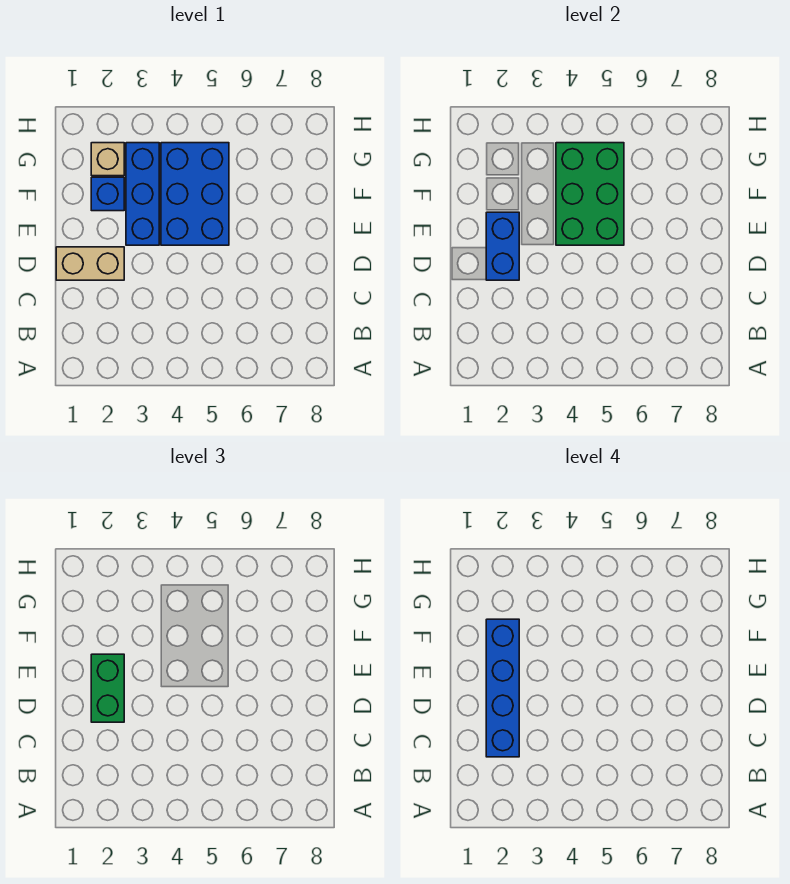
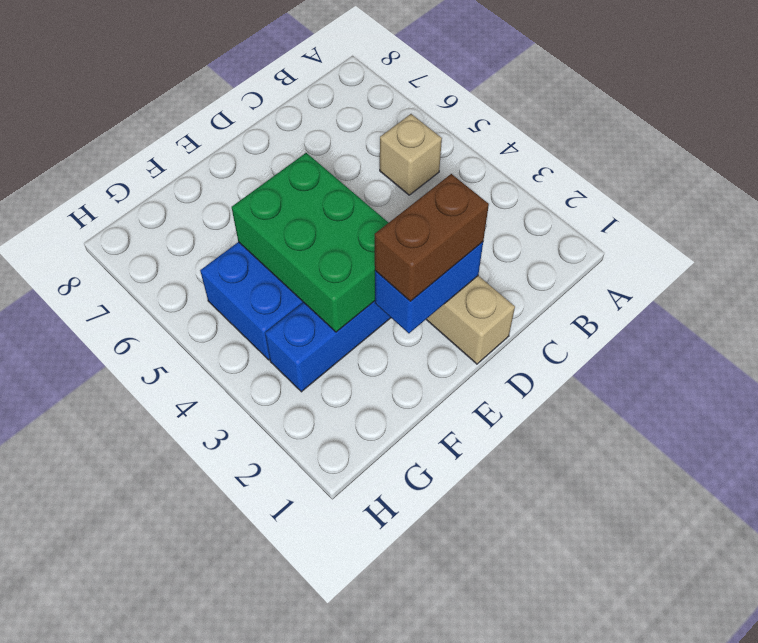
blue brick C2:F2 level 4 -> none
green brick D2:E2 level 3 -> brown brick D2:E2 level 3
green brick E4:G5 level 2 -> green brick E3:F5 level 2
blue brick F2 level 1 -> none
tan brick G2 level 1 -> tan brick B5 level 1

